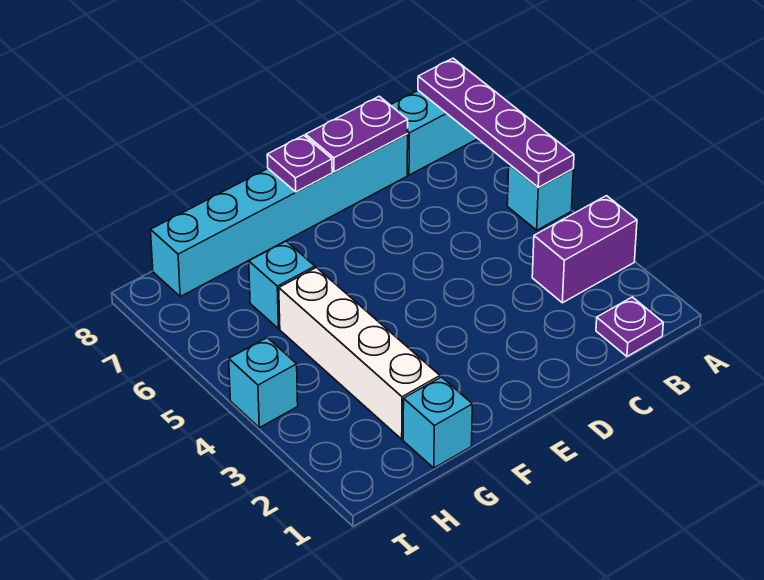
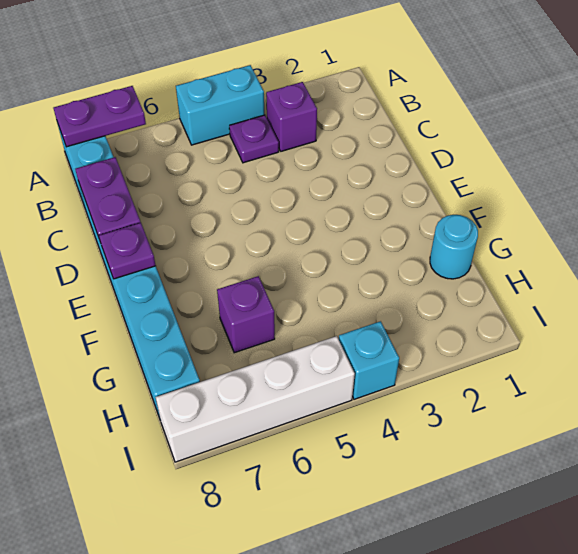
purple brick A3:B3 level 1 -> purple brick B3 level 1
cyan brick A5 level 1 -> cyan brick A4:A5 level 1
purple plate A5:A8 level 2 -> purple plate A7:A8 level 2
purple plate B1 level 1 -> purple plate B4 level 1
cyan brick G1 level 1 -> cyan round brick G1 level 1
white brick G2:G5 level 1 -> white brick I5:I8 level 1
cyan brick G6 level 1 -> purple brick G6 level 1

